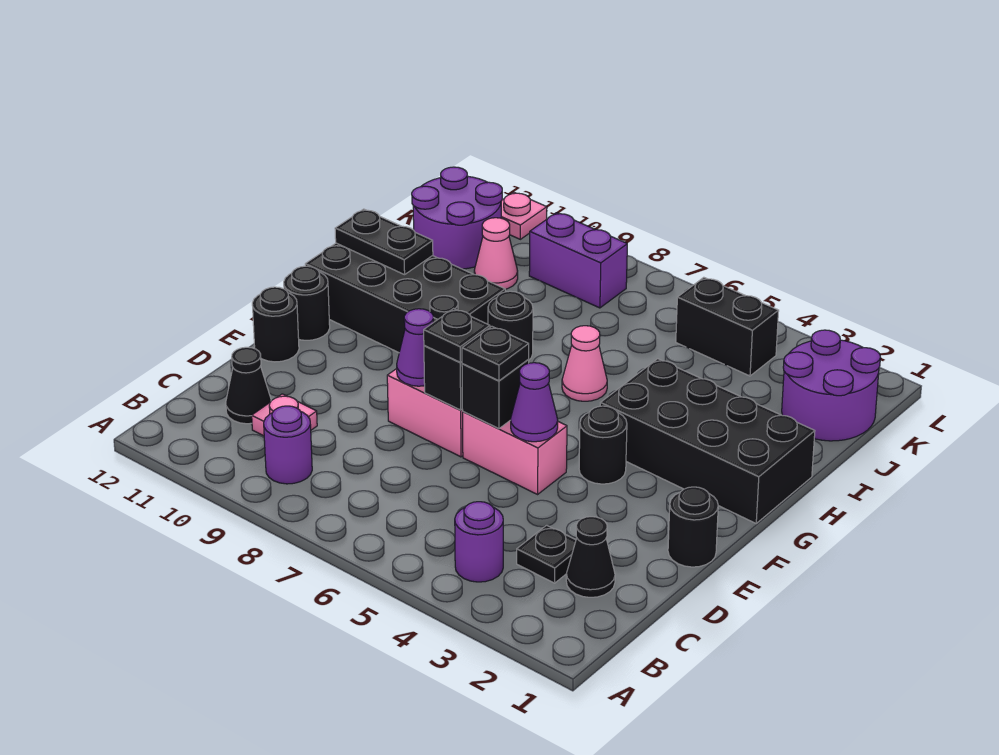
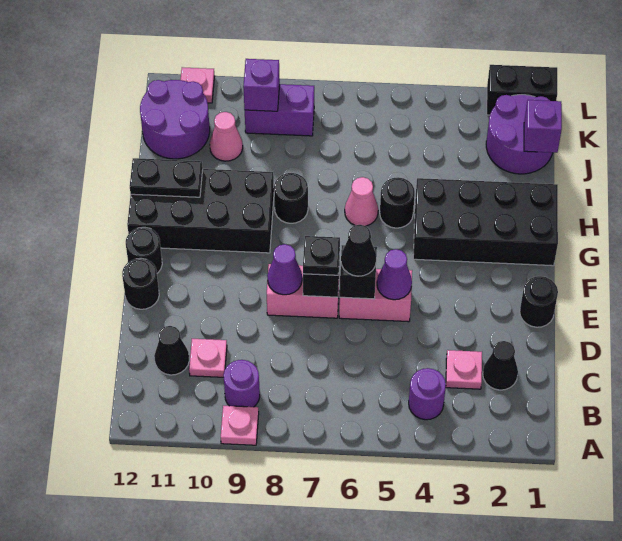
none -> pink plate A9 level 1
black plate C3 level 1 -> pink plate C3 level 1
black plate E6 level 3 -> black cone E6 level 3
black round brick F4 level 1 -> black round brick H5 level 1
none -> purple brick J1 level 2
black brick K4:K5 level 1 -> black brick L1:L2 level 1
none -> purple brick K9 level 2

